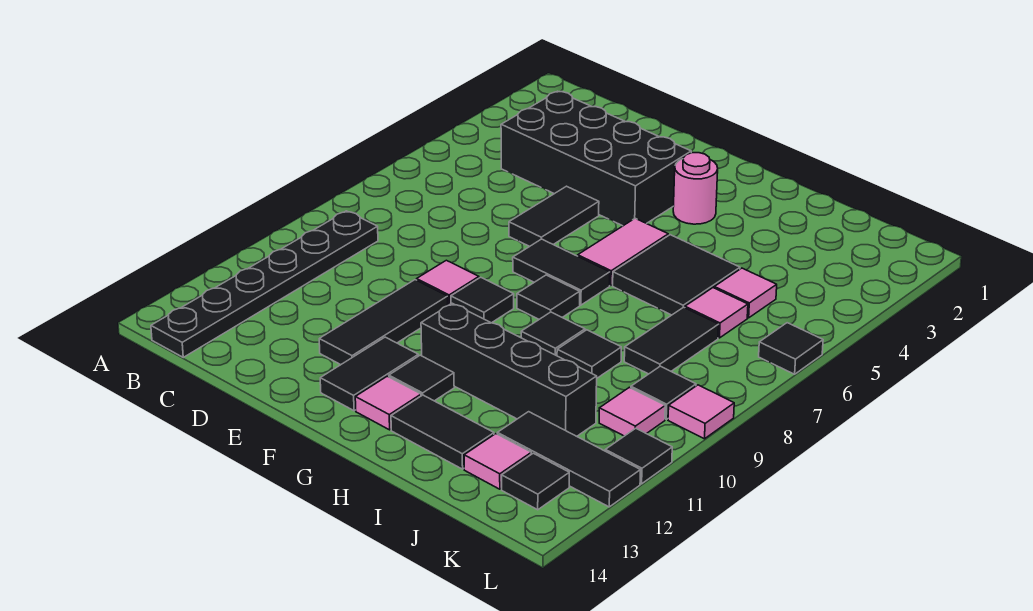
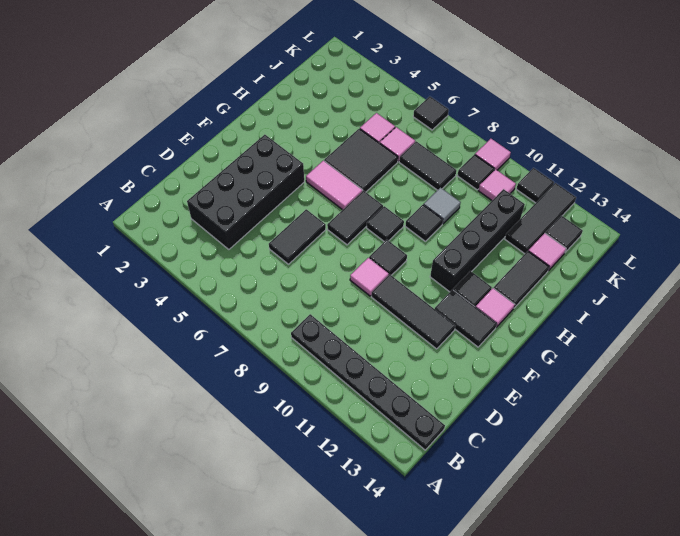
black tile E5:E6 level 1 -> black tile D6:E6 level 1
pink round brick G3 level 1 -> none
black tile I9 level 1 -> grey tile I9 level 1

